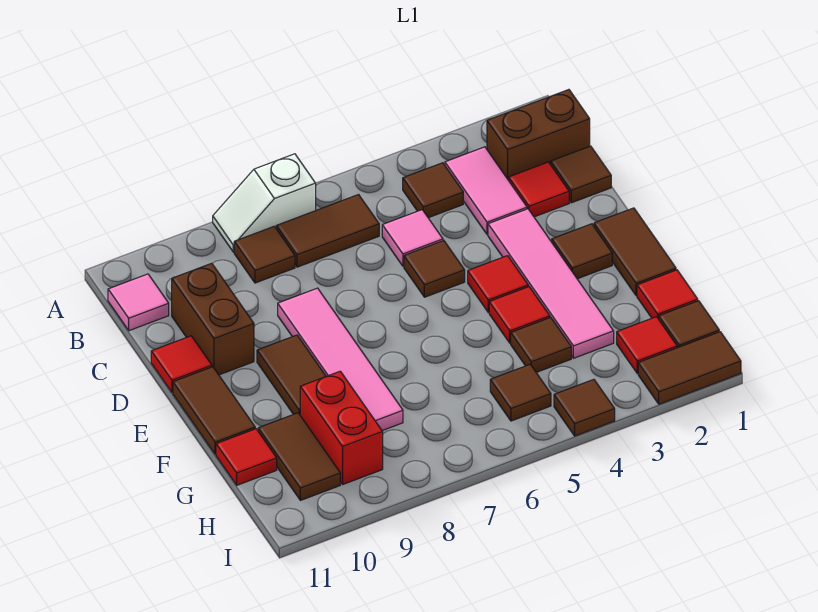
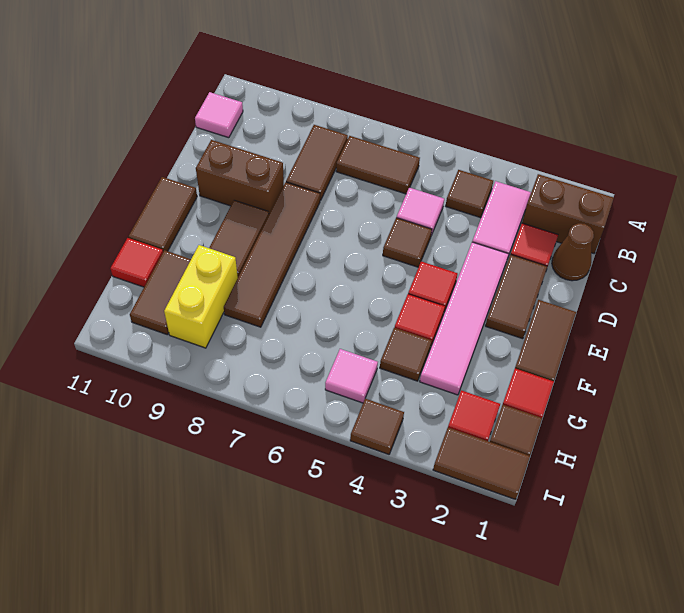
white slope A7:A8 level 1 top 7 -> none
brown tile B8 level 1 -> brown tile B8:C8 level 1
brown tile C1 level 1 -> brown cone C1 level 1
brown brick C10:D10 level 1 -> brown brick D9:D10 level 1
pink tile D8:G8 level 1 -> brown tile D8:G8 level 1
red tile D11 level 1 -> none
brown tile E2 level 1 -> brown tile D2:E2 level 1
red brick G9:H9 level 1 -> yellow brick G9:H9 level 1
brown tile H5 level 1 -> pink tile H5 level 1

